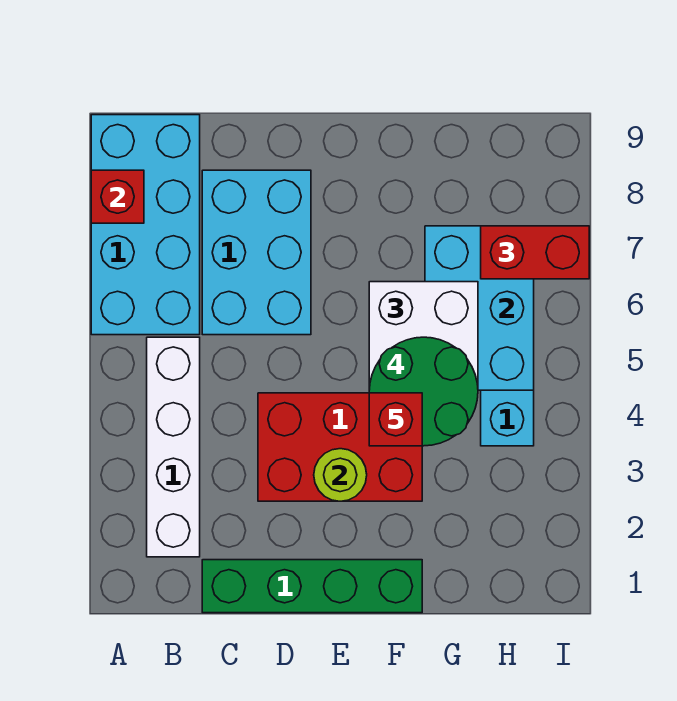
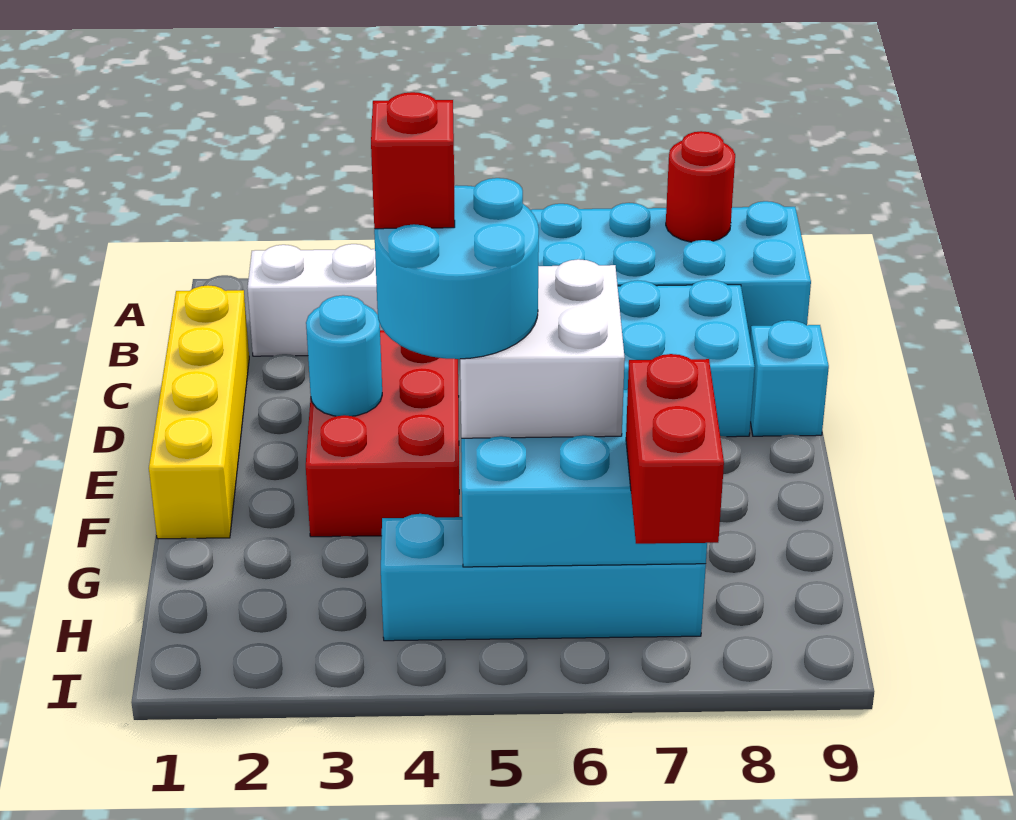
red brick A8 level 2 -> red round brick A8 level 2
green brick C1:F1 level 1 -> yellow brick C1:F1 level 1
none -> cyan brick D9 level 1
lime round brick E3 level 2 -> cyan round brick E3 level 2
green round brick F4:G5 level 4 -> cyan round brick F4:G5 level 4

